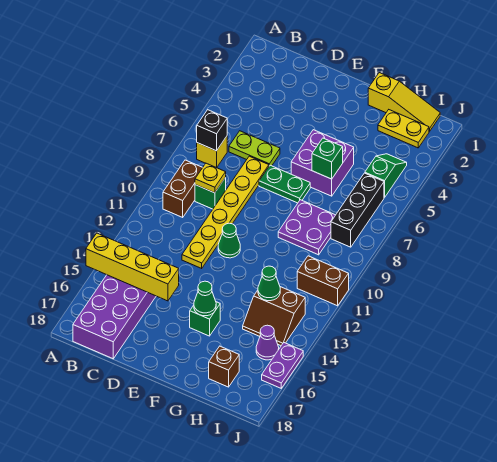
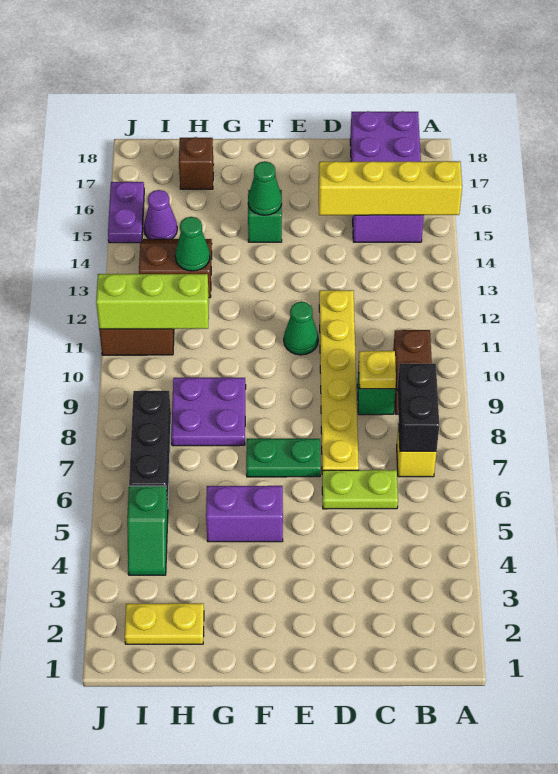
black brick B7 level 2 -> black brick B7:B8 level 2
purple brick F5:G6 level 1 -> purple brick F5:G5 level 1
yellow slope G1:I1 level 1 top G -> none
green brick G6 level 2 -> none
none -> lime brick H11:J11 level 2

